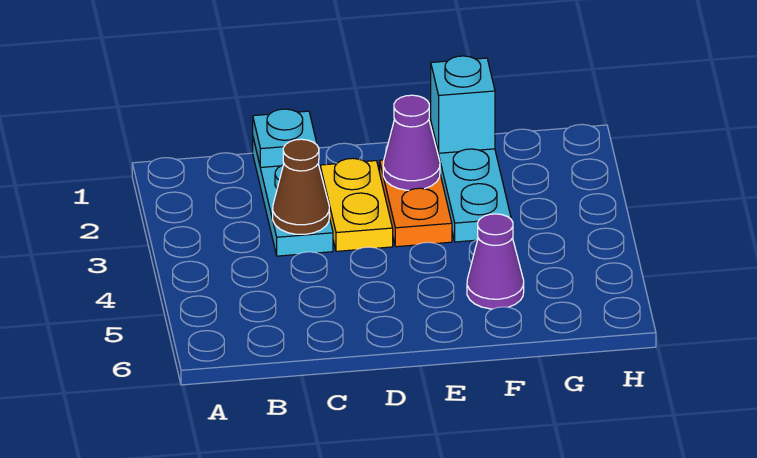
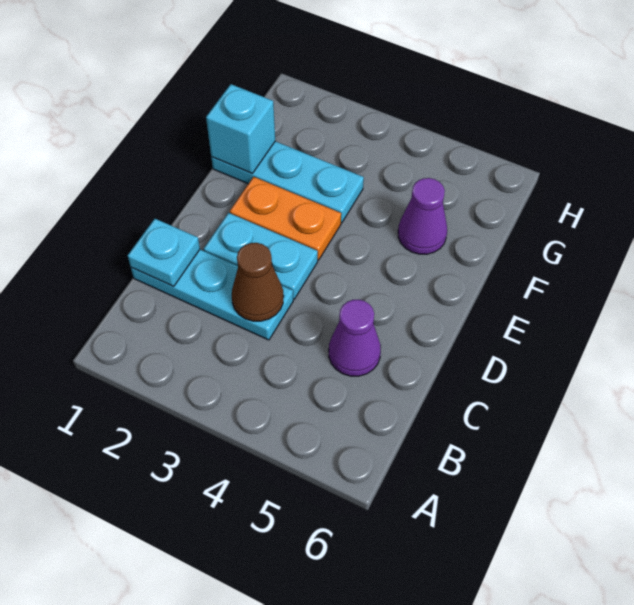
yellow plate D2:D3 level 1 -> cyan plate D2:D3 level 1
purple cone E2 level 2 -> purple cone C5 level 1

